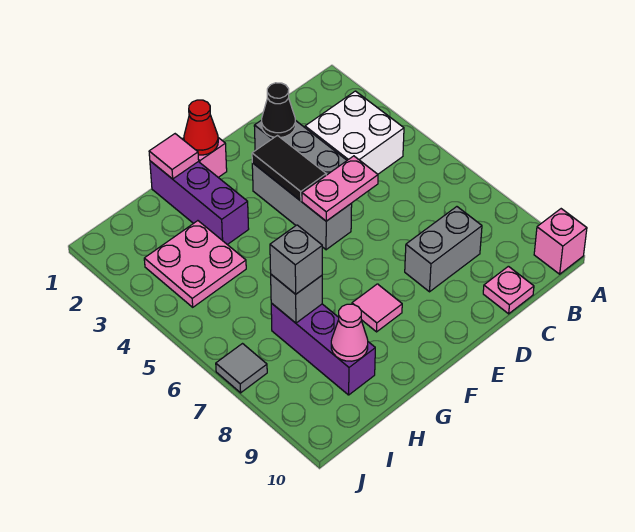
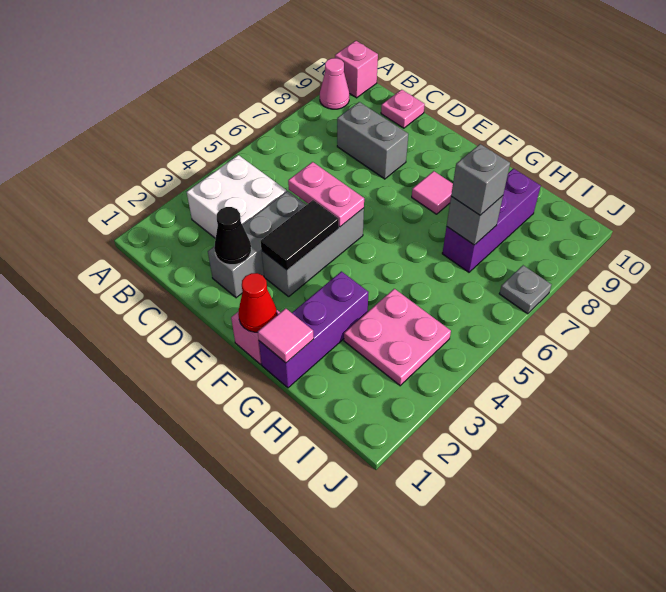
pink cone H9 level 2 -> pink cone A9 level 1
grey tile J7 level 1 -> grey plate J7 level 1

